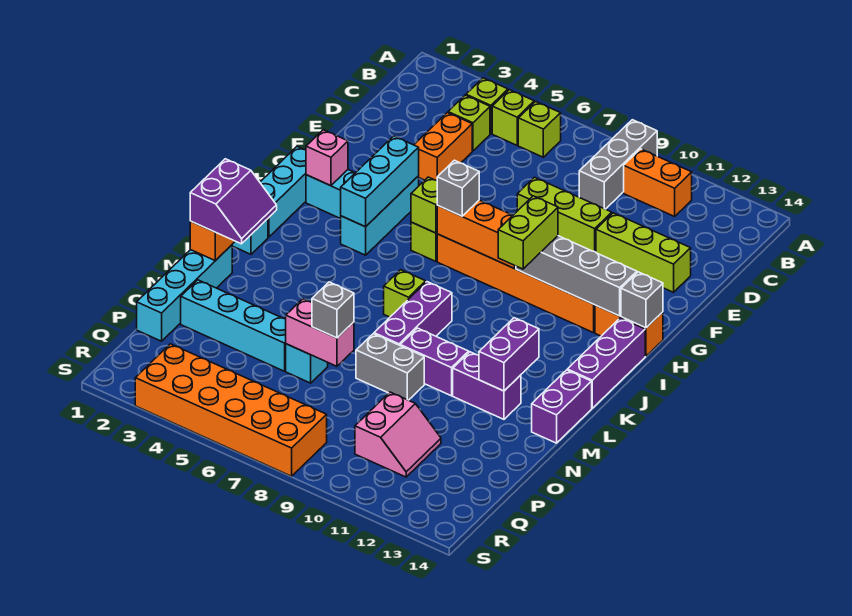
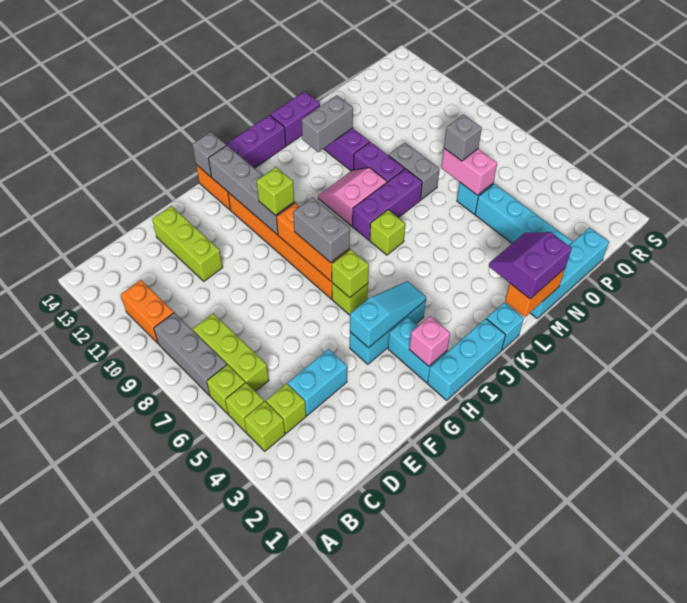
grey brick A9:C9 level 1 -> grey brick B7:B9 level 1
orange brick D4:E4 level 1 -> cyan brick D4:E4 level 1
lime brick E8:E10 level 1 -> lime brick C6:C8 level 1
cyan brick G4:I4 level 2 -> cyan slope G4:I4 level 2 top G
grey brick H7 level 3 -> grey brick H7:H8 level 3
lime brick H10:I10 level 3 -> lime brick H10 level 3
purple brick L12:M12 level 2 -> grey brick L12:M12 level 2
pink slope P10:Q11 level 1 top 10 -> pink slope K9:L10 level 1 top 9
orange brick R3:S8 level 1 -> none

